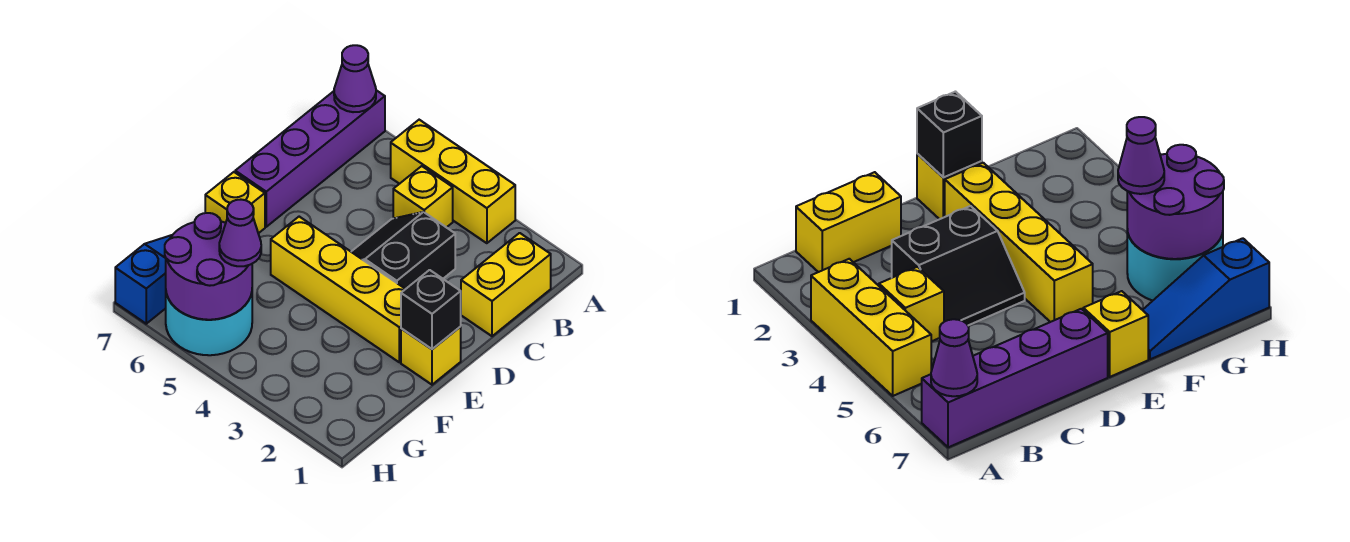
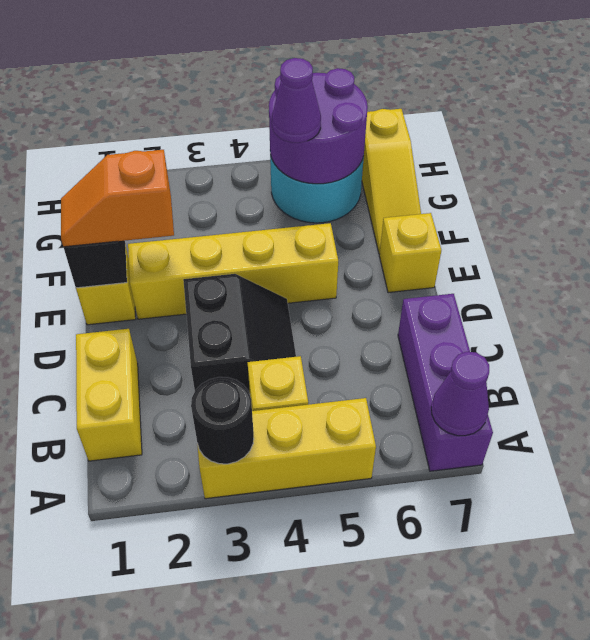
none -> black round brick A3 level 2
purple brick A7:D7 level 1 -> purple brick A7:C7 level 1
none -> orange slope E1:E2 level 3 top 2
blue slope F7:H7 level 1 top H -> yellow slope F7:H7 level 1 top H

